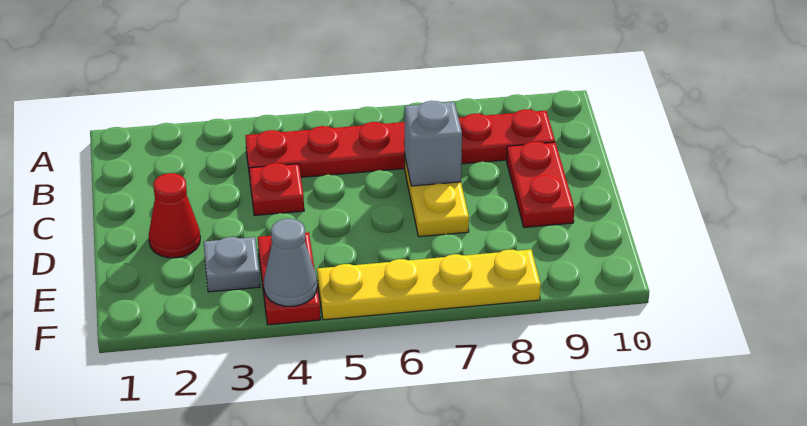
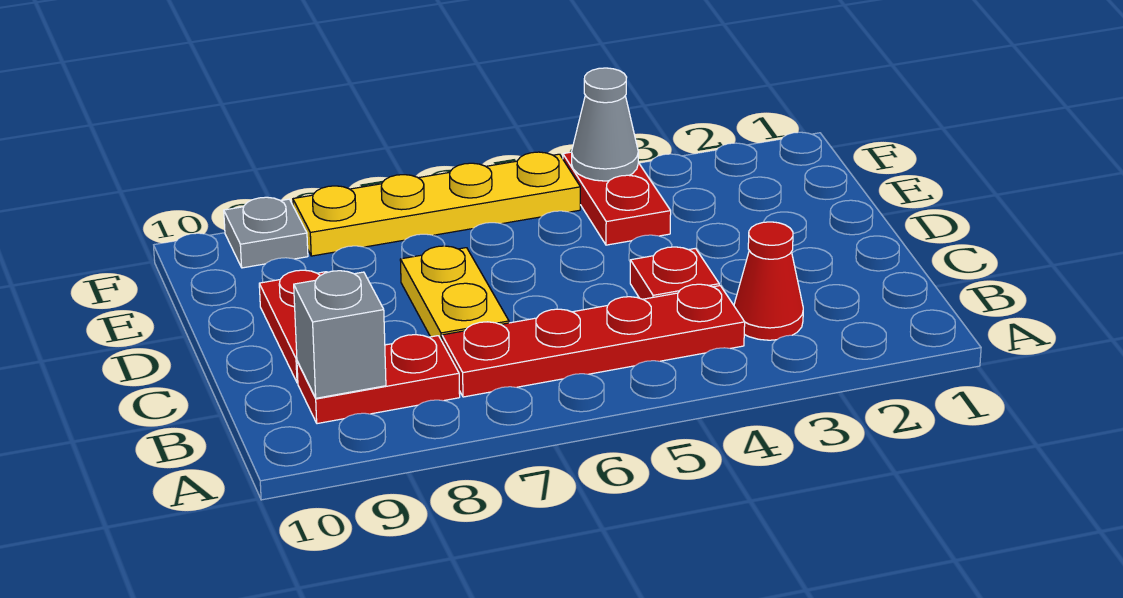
grey brick C7 level 2 -> grey brick B9 level 2
red cone D2 level 1 -> red cone B3 level 1
grey plate E3 level 1 -> grey plate F9 level 1

